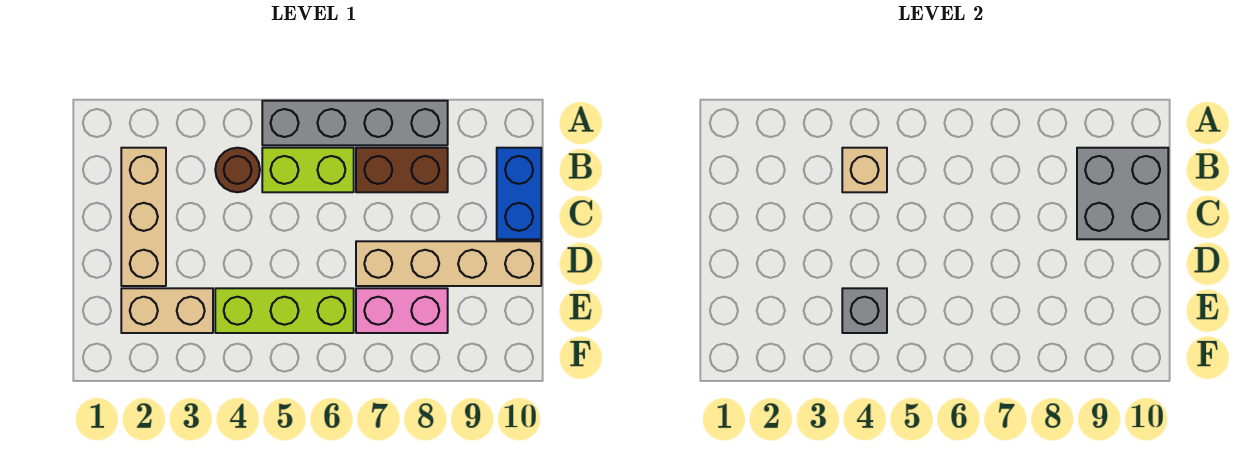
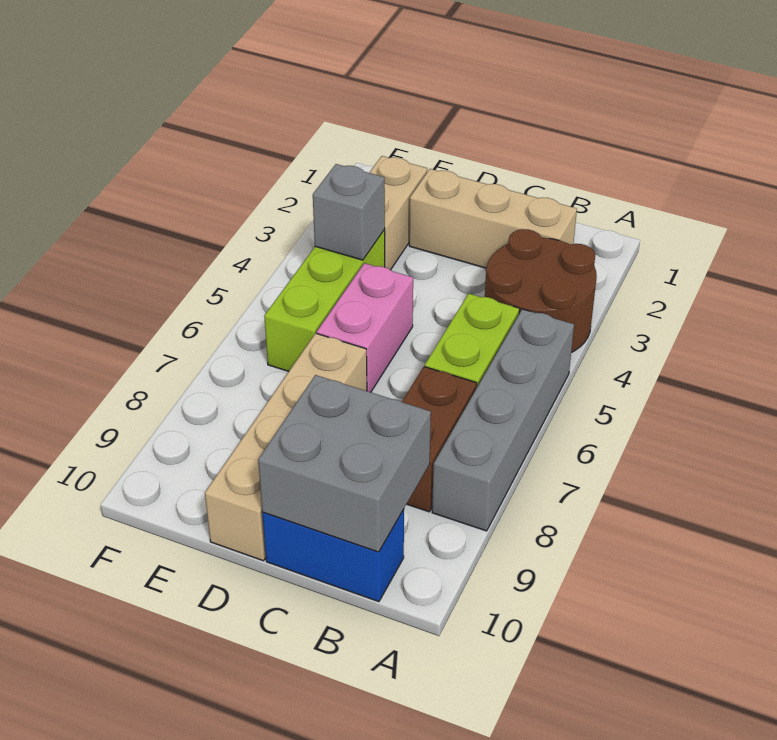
brown round brick B4 level 1 -> brown round brick A3:B4 level 1
tan brick B4 level 2 -> none
pink brick E7:E8 level 1 -> pink brick D5:D6 level 1

